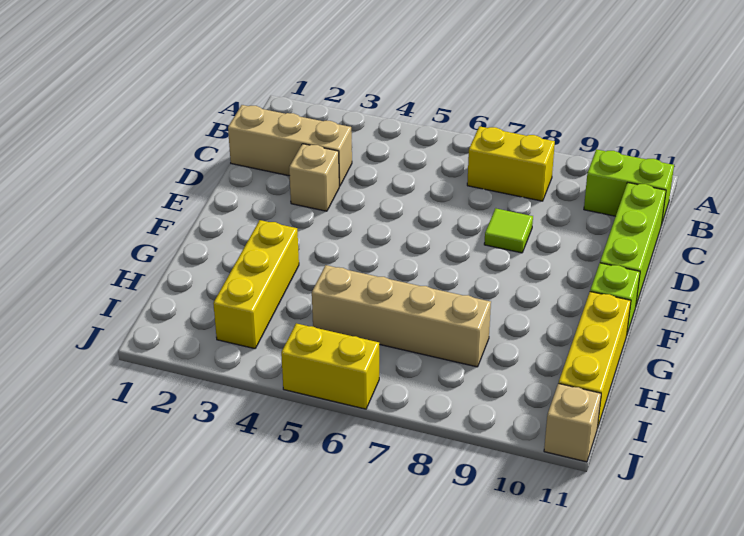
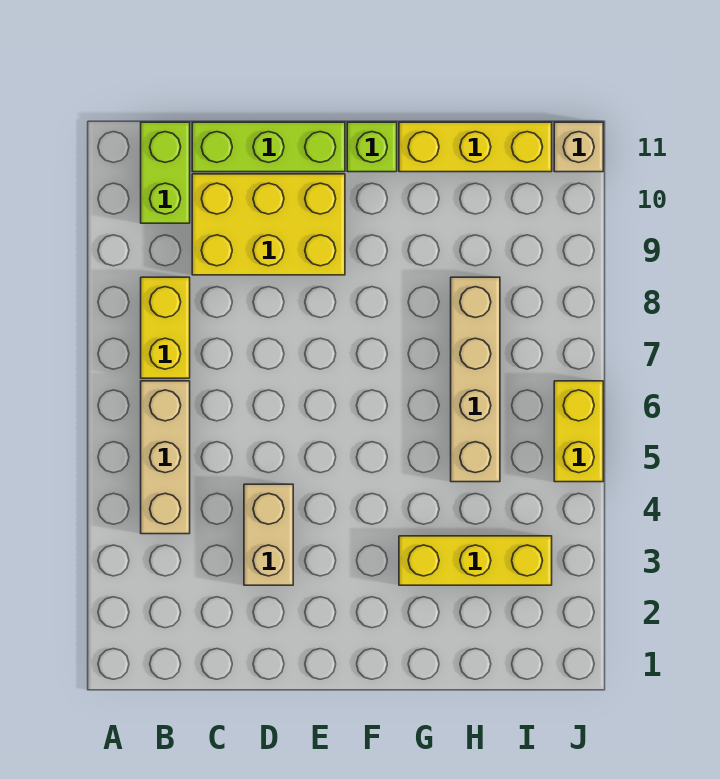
tan brick C1:C3 level 1 -> tan brick B4:B6 level 1
none -> yellow brick C9:E10 level 1
tan brick D3 level 1 -> tan brick D3:D4 level 1
lime tile D8 level 1 -> none

